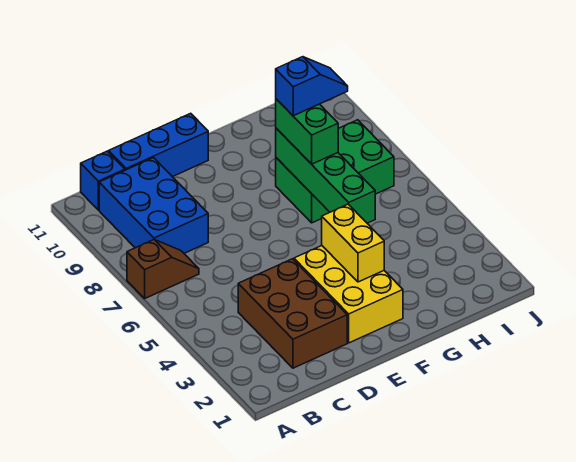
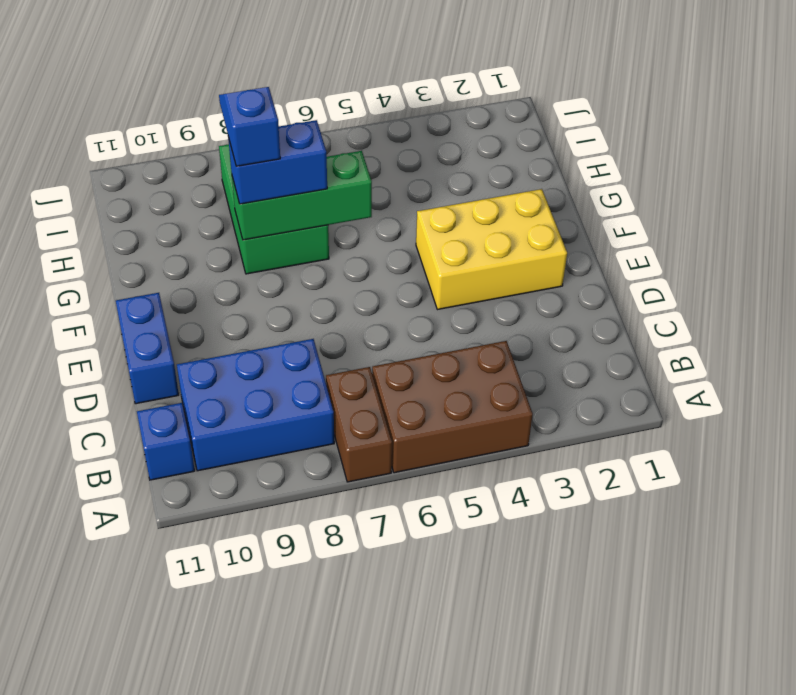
brown slope A7:B7 level 1 top A -> brown brick A7:B7 level 1
brown brick C2:D4 level 1 -> brown brick A4:B6 level 1
blue brick C11:E11 level 1 -> blue brick D11:E11 level 1
yellow brick F3:F4 level 2 -> none
green brick G5:G8 level 2 -> green brick G6:G8 level 2
green brick G7:G8 level 3 -> blue brick G7:G8 level 3

